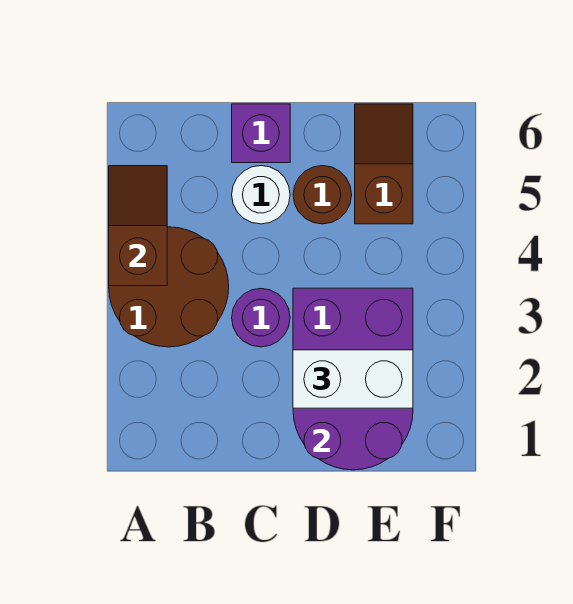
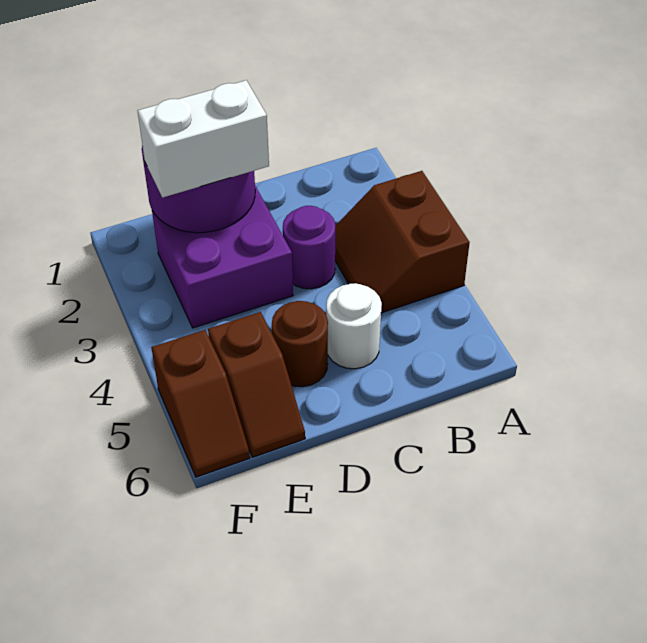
brown round brick A3:B4 level 1 -> brown slope A3:B4 level 1 top A
brown slope A4:A5 level 2 top 4 -> brown slope F5:F6 level 1 top 5
purple brick C6 level 1 -> none

